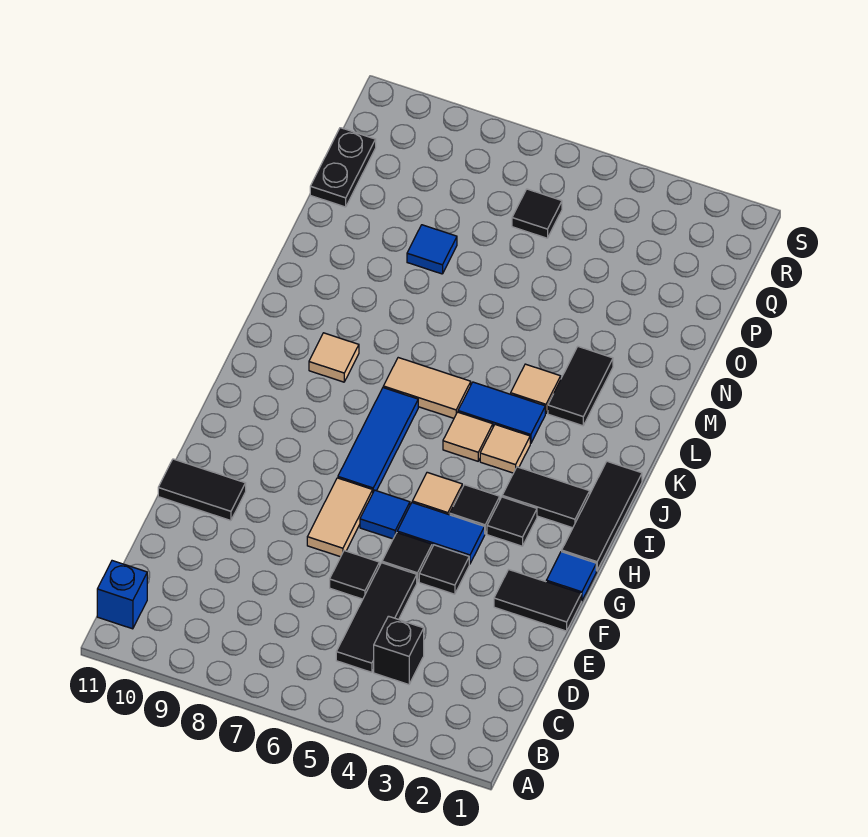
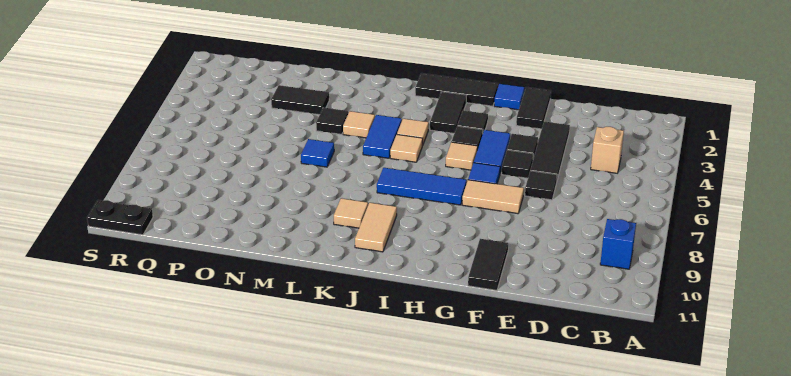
blue brick B11 level 1 -> blue brick B9 level 1
black brick C4 level 1 -> tan brick C4 level 1
black tile C5:E5 level 1 -> black tile E3:E5 level 1
tan tile K6:K7 level 1 -> tan tile J9:J10 level 1
black tile L3:M3 level 1 -> black tile N3:O3 level 1
blue tile O8 level 1 -> blue tile M6 level 1
black plate P11:Q11 level 1 -> black plate R11:S11 level 1
black tile Q6 level 1 -> black tile M4 level 1

